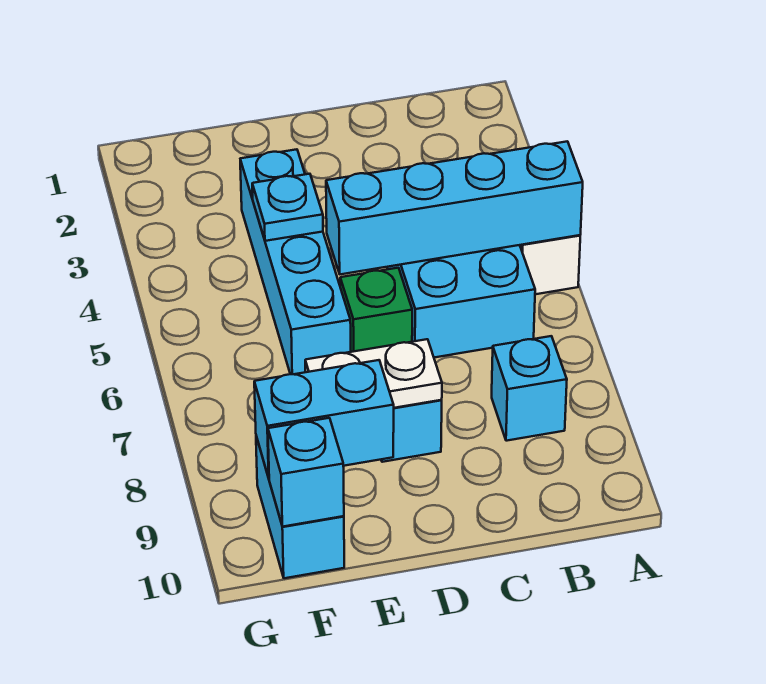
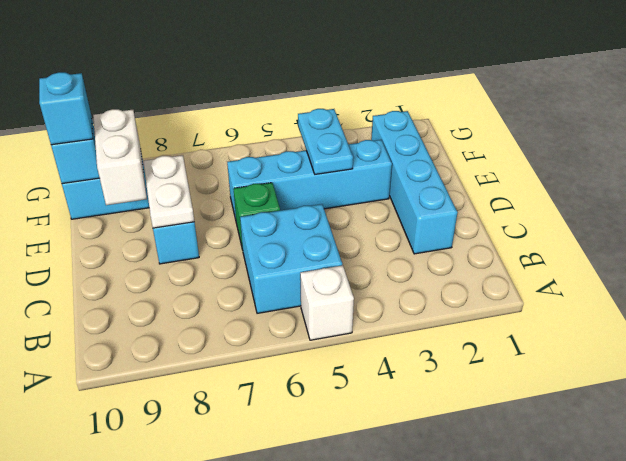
cyan brick A5:D5 level 2 -> cyan brick C2:F2 level 1
cyan brick B8 level 1 -> cyan brick F10 level 3
cyan plate E4 level 2 -> cyan plate E4:F4 level 2
cyan brick E9:F9 level 2 -> white brick E9:F9 level 2

